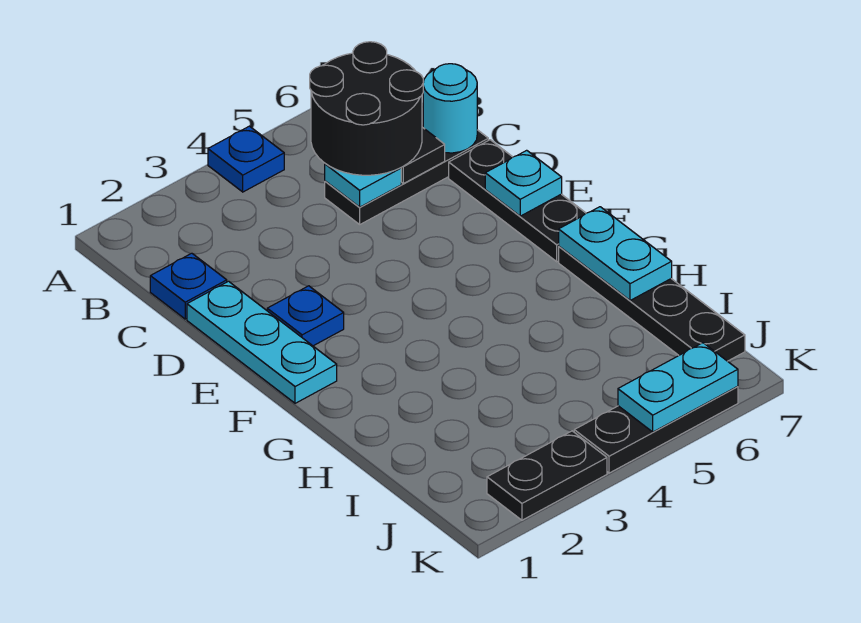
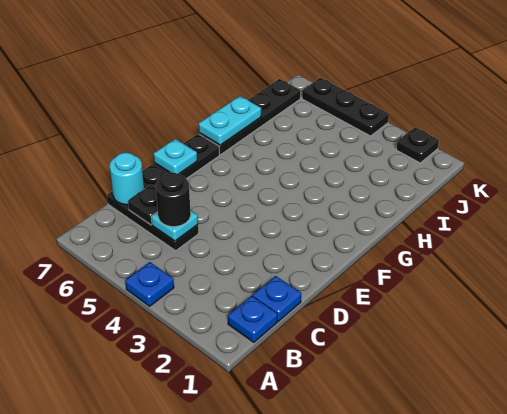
black round brick B5:C6 level 3 -> black round brick C5 level 3
cyan plate D1:F1 level 1 -> none
blue plate E2 level 1 -> blue plate B1 level 1
black plate K2:K3 level 1 -> black plate K2 level 1
cyan plate K5:K6 level 2 -> none

